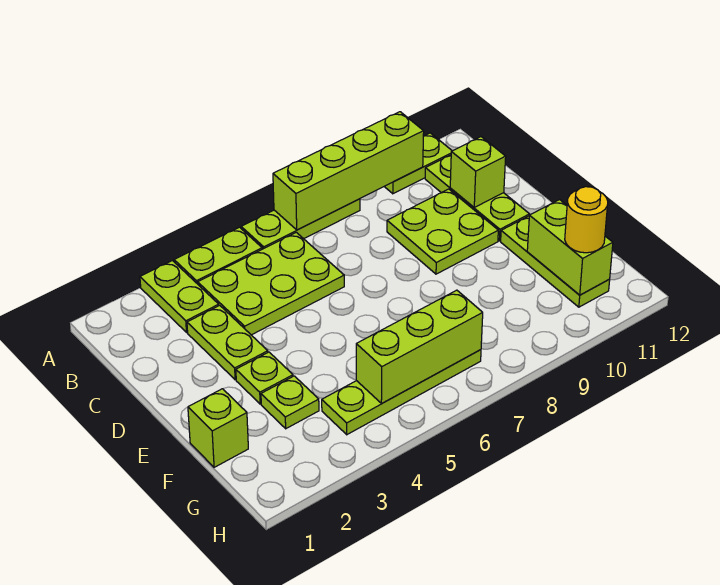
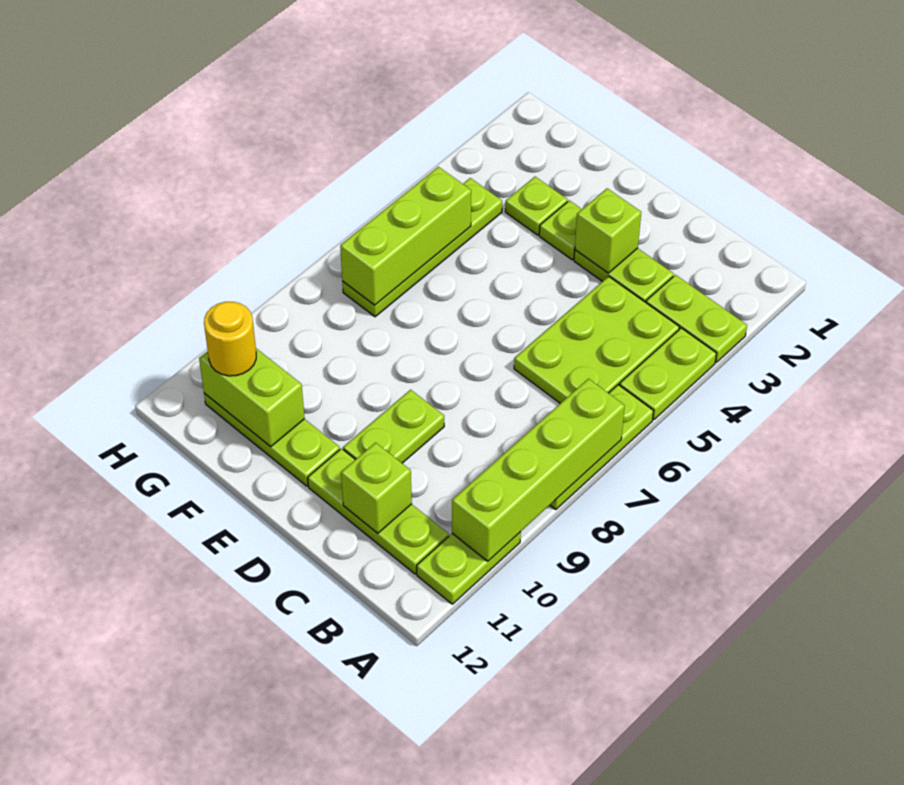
lime plate C9:D10 level 1 -> lime plate D9:D10 level 1
lime brick F1 level 1 -> lime brick D3 level 2

